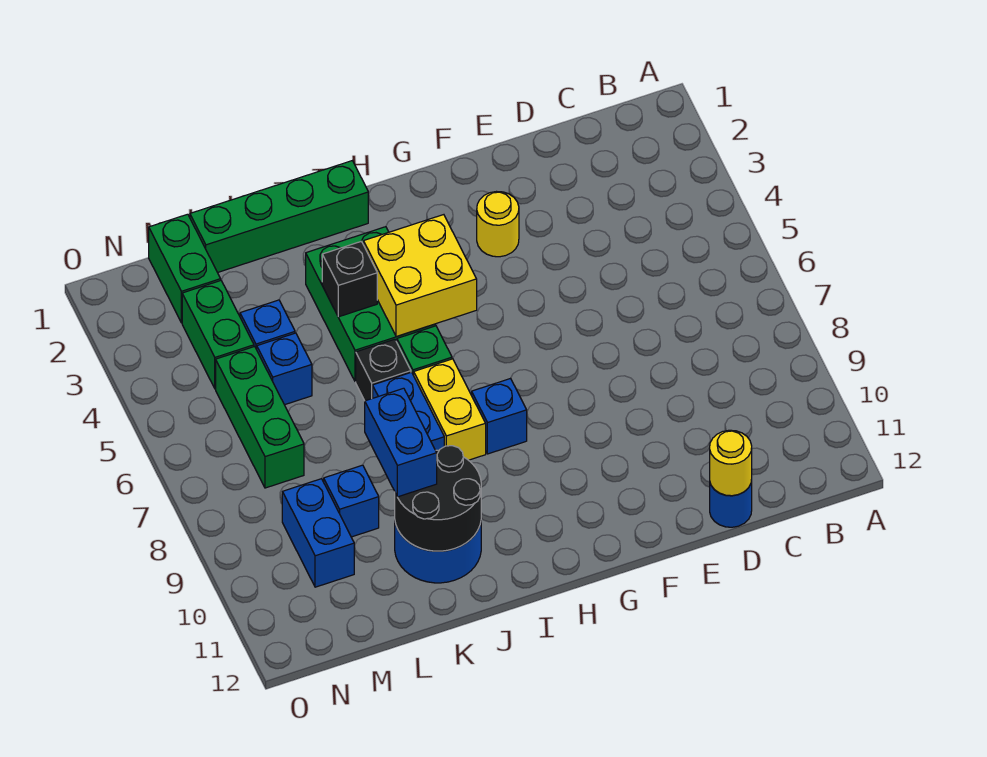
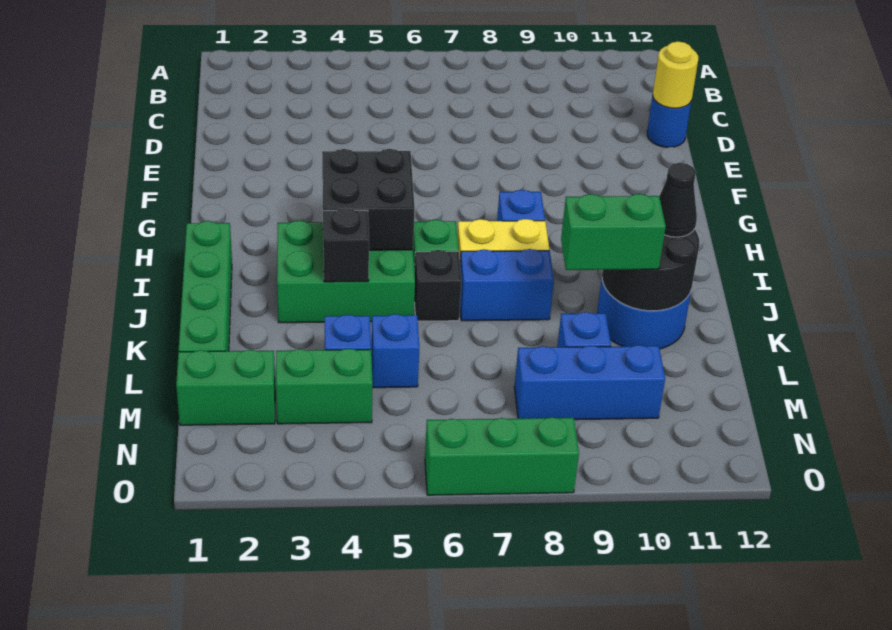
yellow round brick F3 level 1 -> none
yellow brick H4:I5 level 2 -> black brick H4:I5 level 2
none -> black cone J11 level 3
blue brick K9:K10 level 3 -> green brick K9:K10 level 3
green brick M5:M7 level 1 -> green brick O6:O8 level 1
blue brick M9:M10 level 1 -> blue brick M8:M10 level 1

